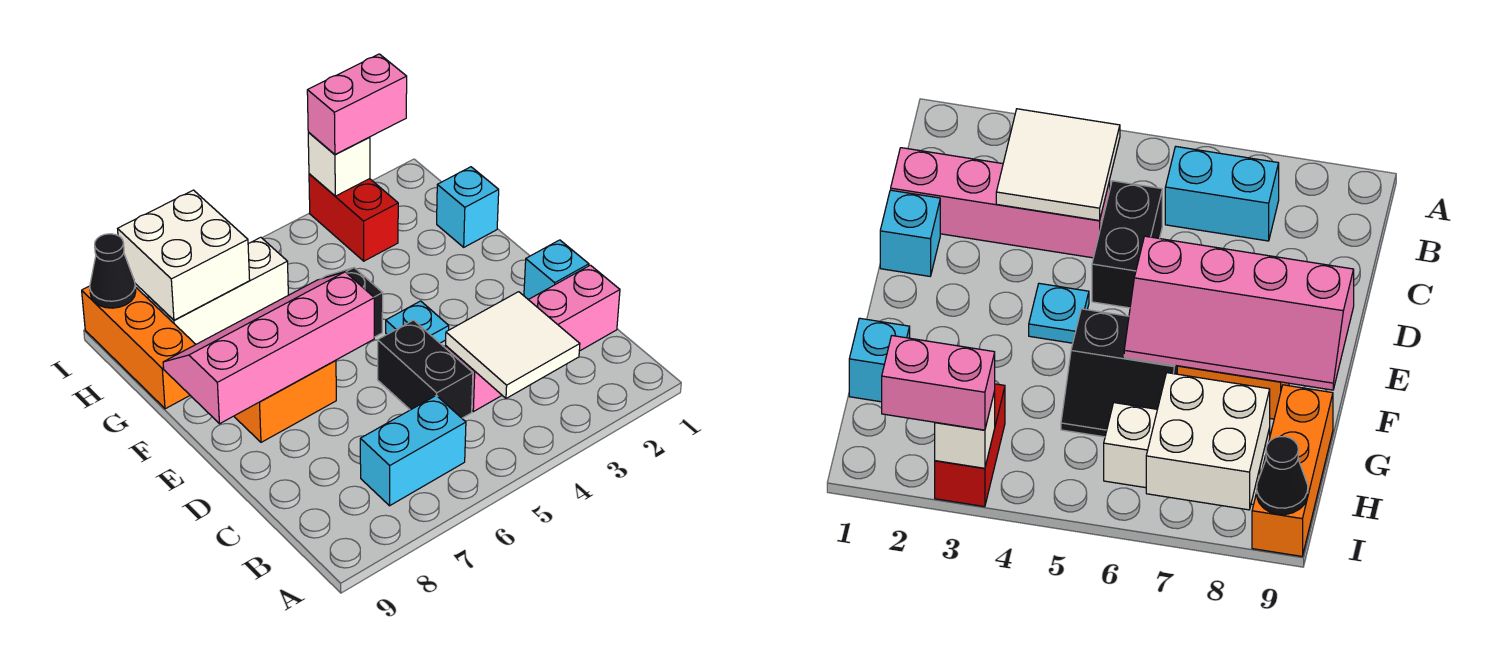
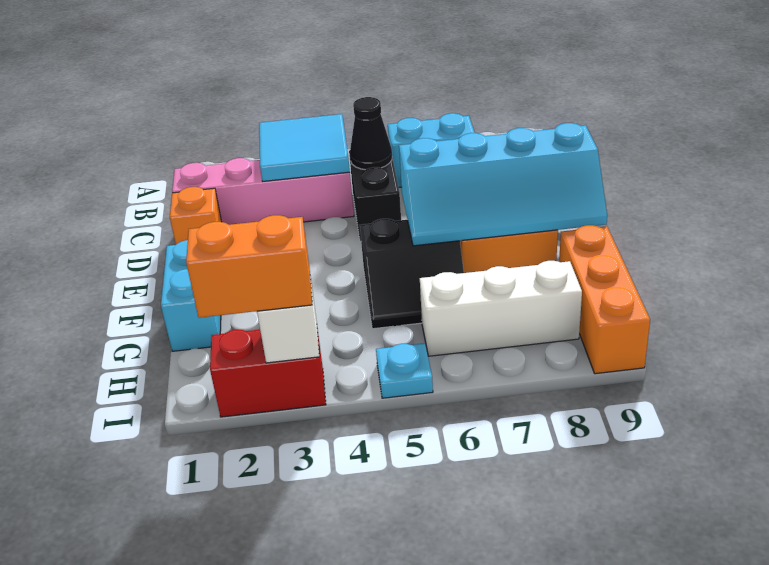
white tile B3:C4 level 2 -> cyan tile B3:C4 level 2
cyan brick D1 level 1 -> orange brick D1 level 1
cyan plate E4 level 1 -> cyan plate I5 level 1
pink slope E6:F9 level 2 top E -> cyan slope E6:F9 level 2 top E
cyan brick G1 level 1 -> cyan brick F1:G1 level 1
red brick H3:I3 level 1 -> red brick I2:I3 level 1
white brick H7:I8 level 2 -> none
pink brick I2:I3 level 3 -> orange brick I2:I3 level 3
black cone I9 level 2 -> black cone C5 level 2

